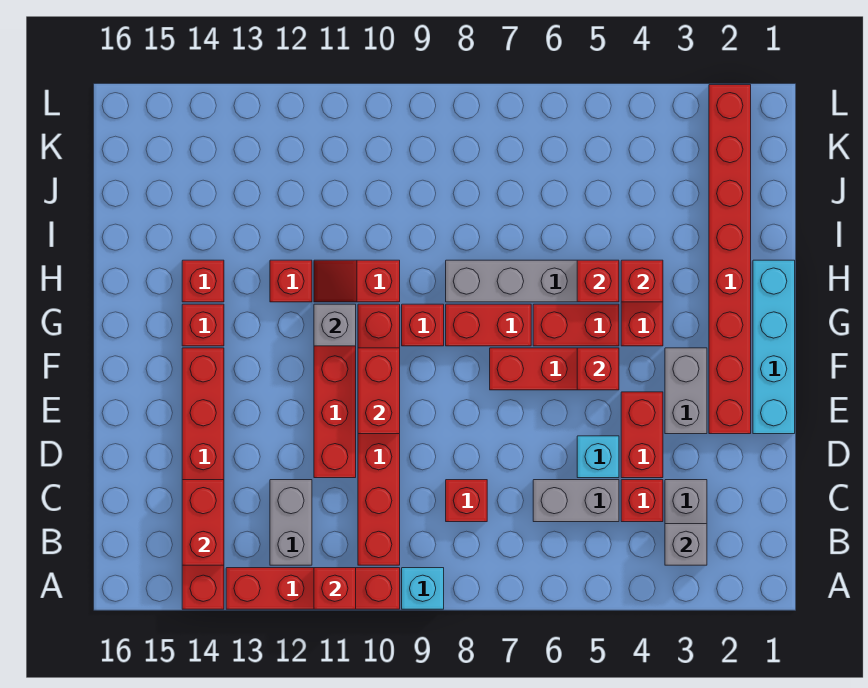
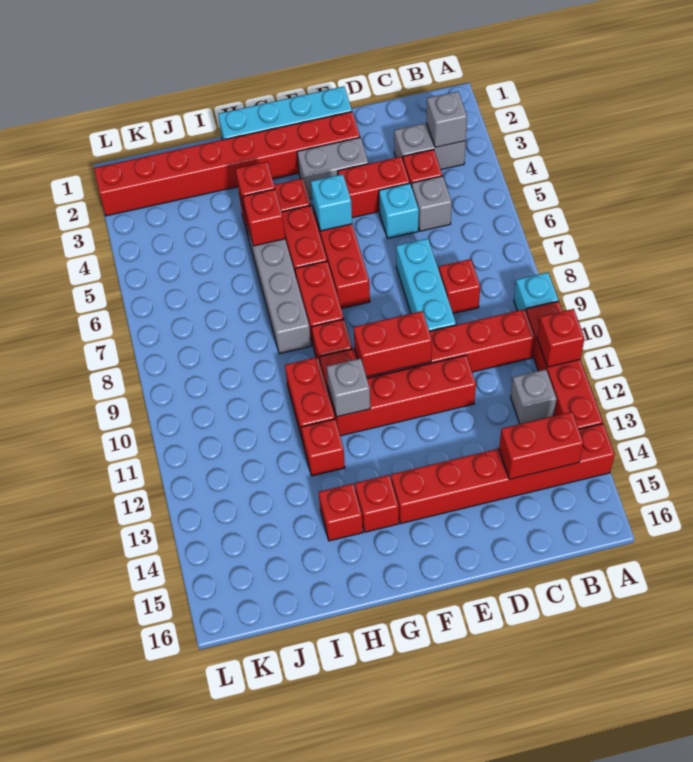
grey brick B12:C12 level 1 -> grey brick B12 level 1
grey brick C5:C6 level 1 -> grey brick C5 level 1
none -> cyan brick D7:D9 level 1
red brick F5 level 2 -> cyan brick F5 level 2
red slope H10:H11 level 1 top 10 -> red brick H10:H11 level 1

